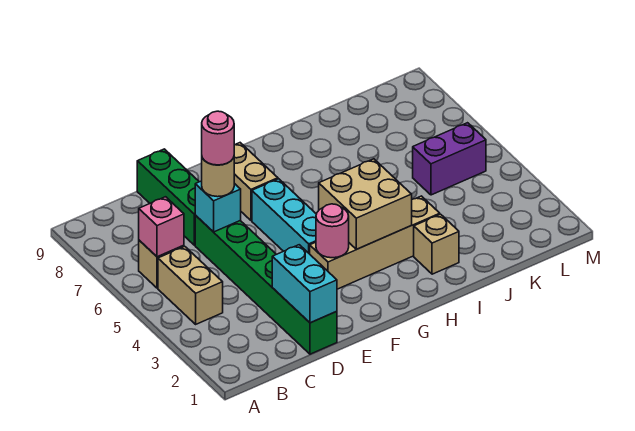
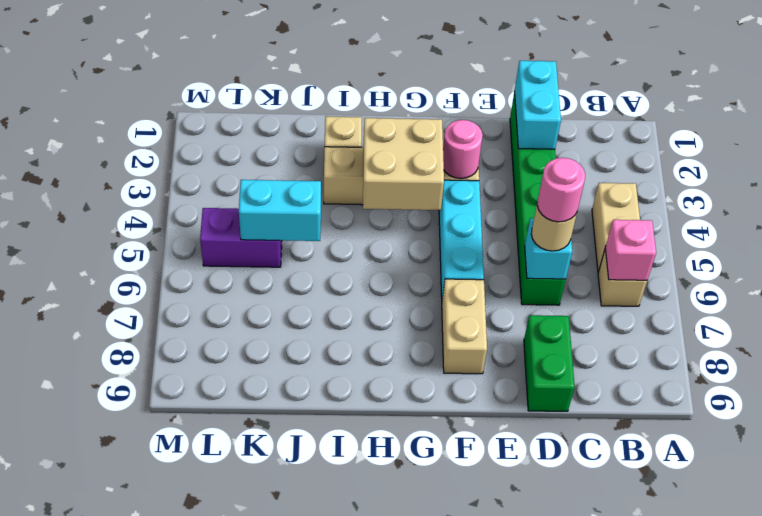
green brick D7:D9 level 1 -> green brick D8:D9 level 1
none -> cyan brick J5:K5 level 2

